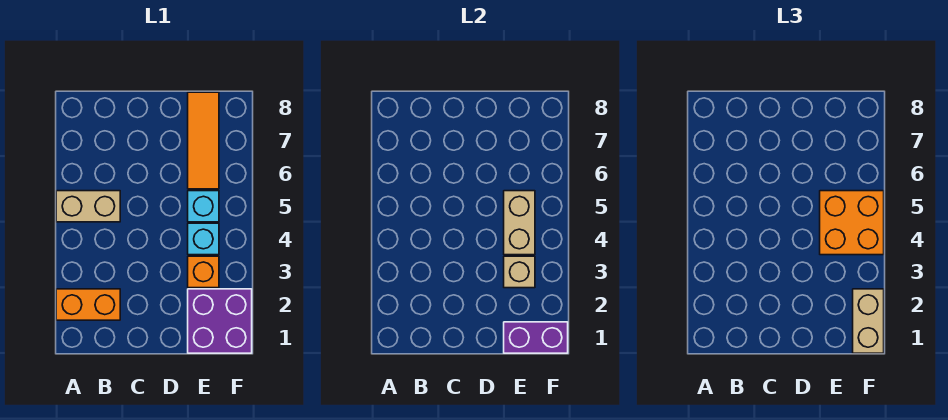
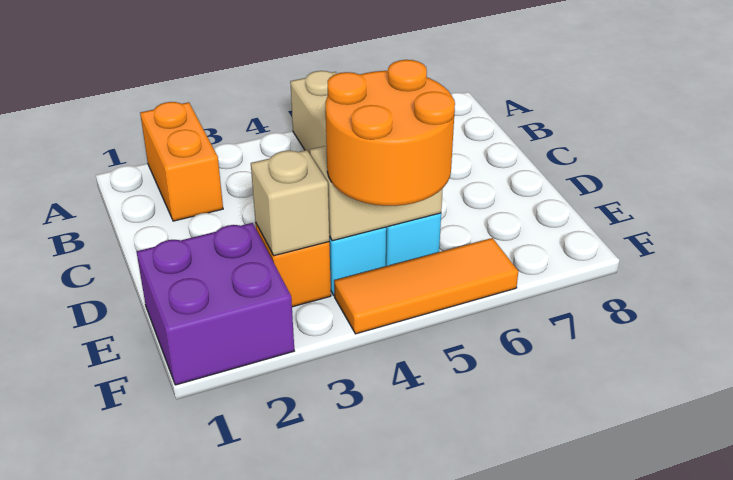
purple brick E1:F1 level 2 -> none
orange brick E4:F5 level 3 -> orange round brick E4:F5 level 3
orange tile E6:E8 level 1 -> orange tile F4:F6 level 1
tan brick F1:F2 level 3 -> none

